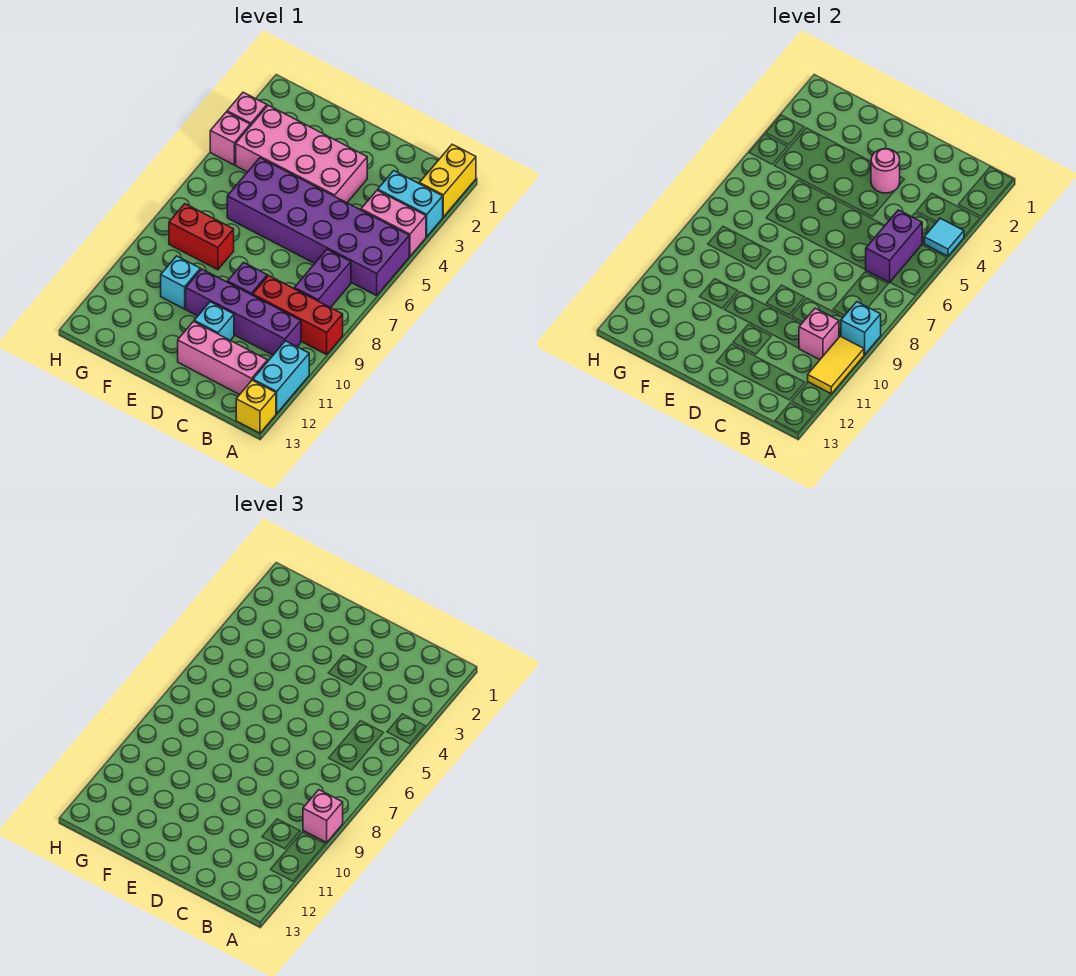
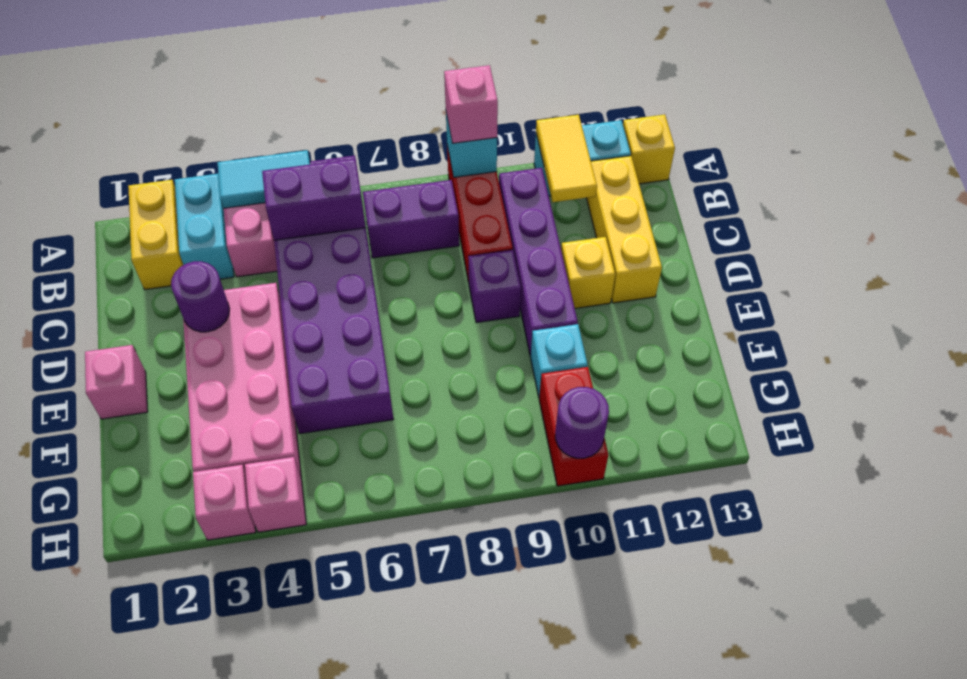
yellow brick A1:A2 level 1 -> yellow brick A2:B2 level 1
cyan tile A4 level 2 -> cyan tile A4:A5 level 2
yellow tile A10:A11 level 2 -> yellow tile A11:B11 level 2
pink brick B10 level 2 -> pink brick E1 level 1
pink brick B12:D12 level 1 -> yellow brick B12:D12 level 1
pink round brick D3 level 2 -> purple round brick D3 level 2
cyan brick D11 level 1 -> yellow brick D11 level 1
red brick F8:G8 level 1 -> red brick G10:H10 level 1
none -> purple round brick H10 level 2

